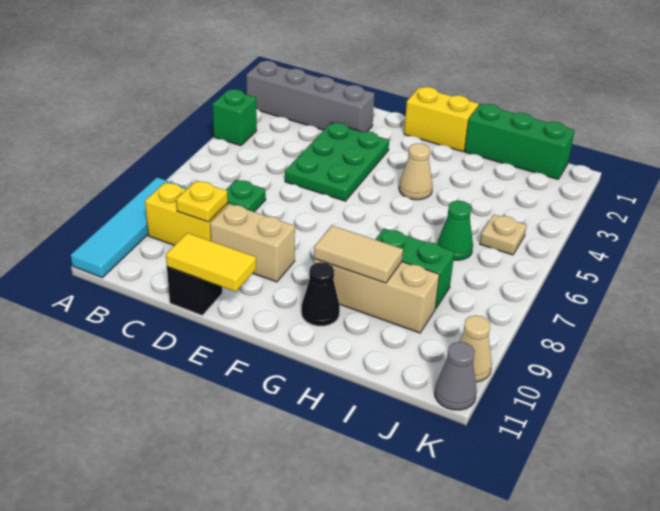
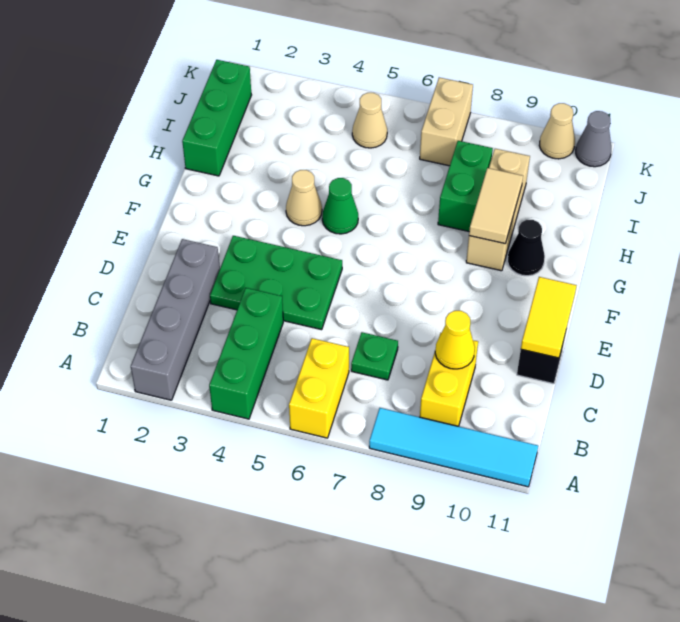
green brick A4 level 1 -> green brick A4:C4 level 1
yellow plate C9 level 2 -> yellow cone C9 level 2
tan brick D9:E9 level 1 -> tan brick J7:K7 level 1
yellow brick F1:G1 level 1 -> yellow brick A6:B6 level 1
green cone I6 level 1 -> green cone G5 level 1
tan plate J5 level 1 -> tan cone J5 level 1

